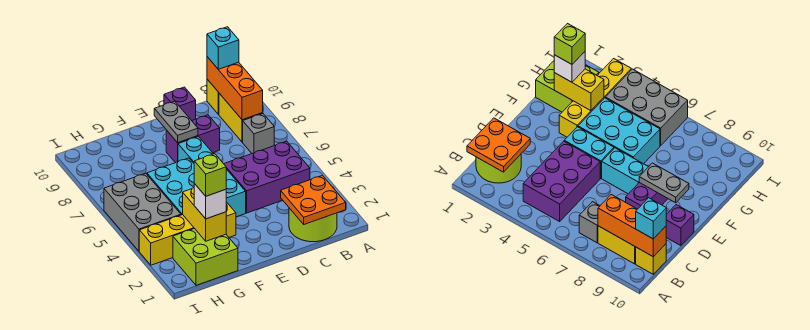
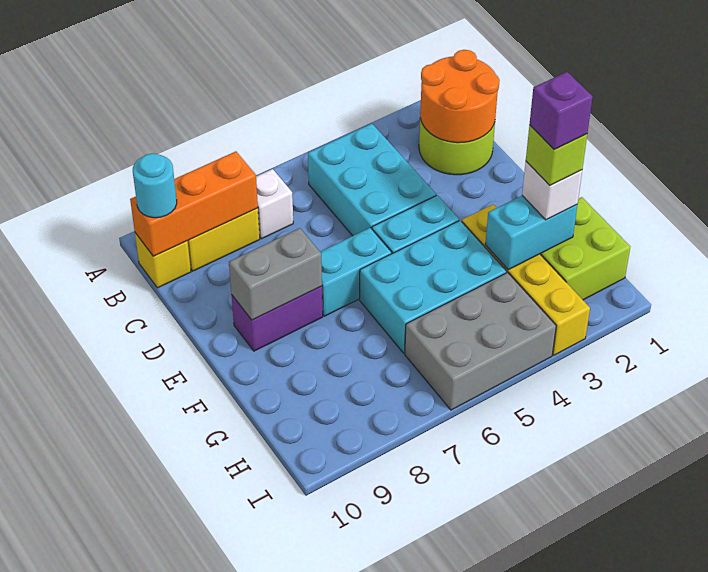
orange plate B1:C2 level 2 -> orange round brick B1:C2 level 2
purple brick B4:D5 level 1 -> cyan brick B4:D5 level 1
grey brick B7 level 1 -> white brick B7 level 1
cyan brick B10 level 3 -> cyan round brick B10 level 3
purple brick D8:E8 level 1 -> purple brick E8:E9 level 1
purple brick D10 level 1 -> purple brick G2 level 5
grey plate E8:E9 level 2 -> grey brick E8:E9 level 2
yellow brick G2:G3 level 2 -> cyan brick G2:G3 level 2

